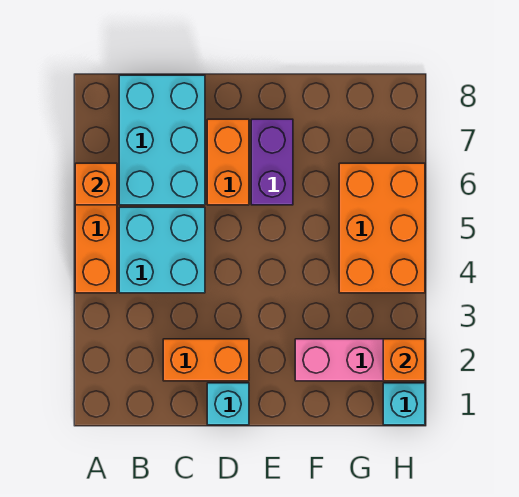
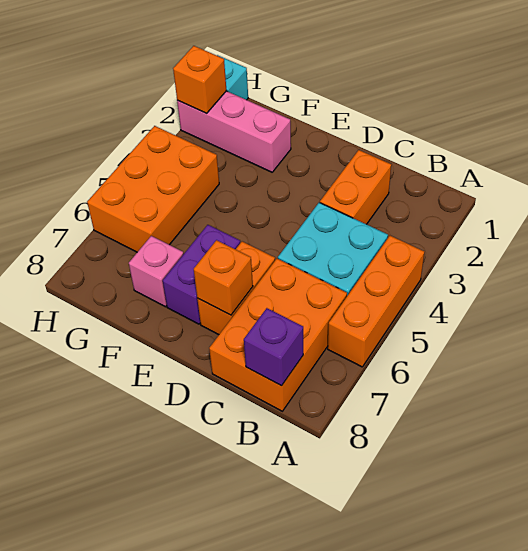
orange brick A6 level 2 -> orange brick D7 level 2
cyan brick B6:C8 level 1 -> orange brick B6:C8 level 1
none -> purple brick B8 level 2
orange brick C2:D2 level 1 -> orange brick C2:C3 level 1
cyan brick D1 level 1 -> none
none -> pink brick F7 level 1

